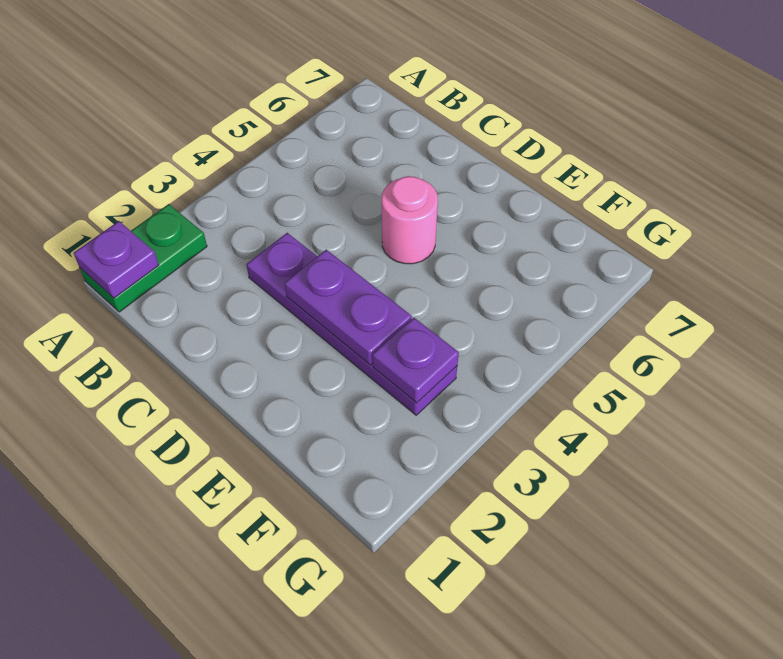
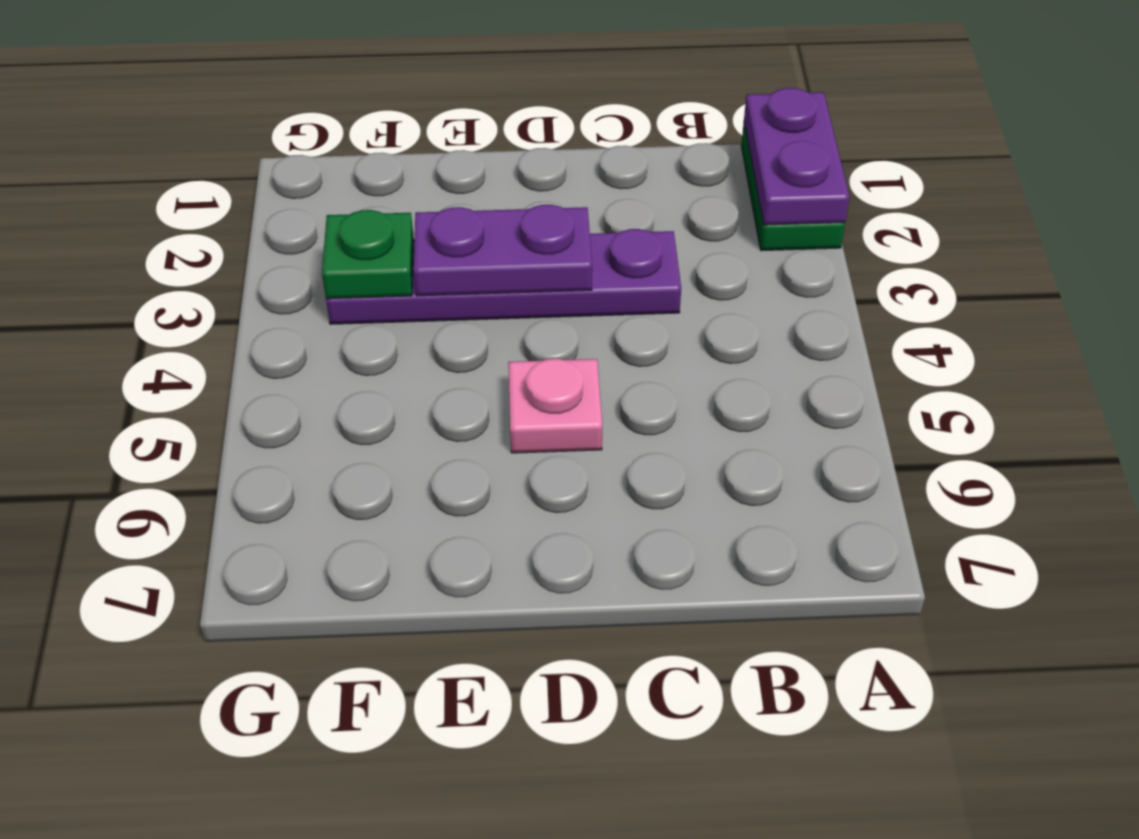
purple plate A1 level 2 -> purple plate A1:A2 level 2
pink round brick D5 level 1 -> pink plate D5 level 1
purple plate F3 level 2 -> green plate F3 level 2

